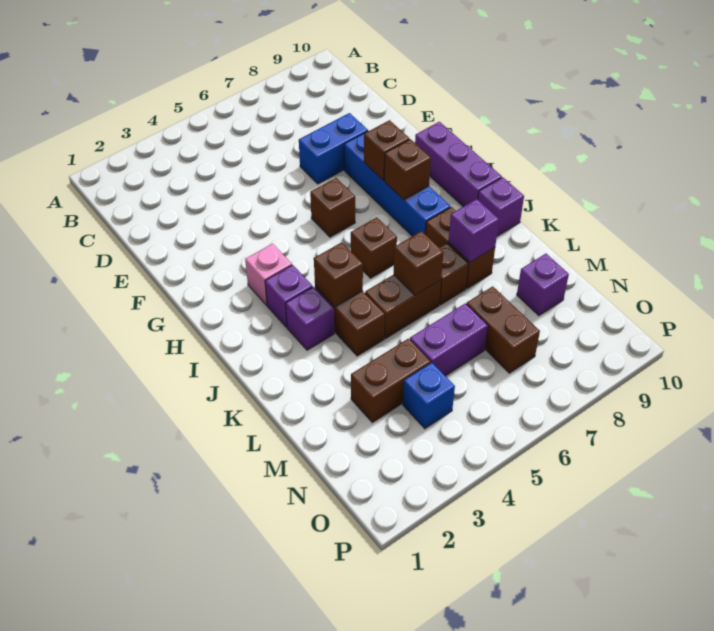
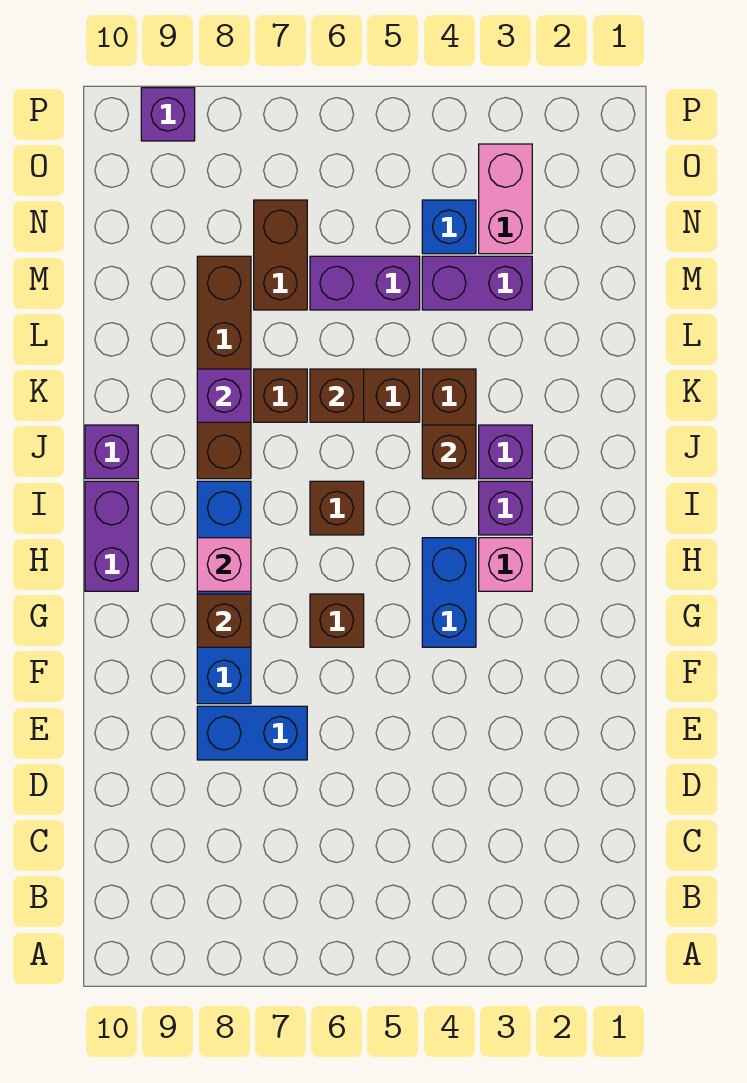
none -> blue brick G4:H4 level 1
purple brick G10:I10 level 1 -> purple brick H10:I10 level 1
brown brick H8 level 2 -> pink brick H8 level 2
brown brick J8:K8 level 1 -> brown brick J8:M8 level 1
brown brick M3:M4 level 1 -> purple brick M3:M4 level 1
purple brick M9 level 1 -> purple brick P9 level 1
none -> pink brick N3:O3 level 1

